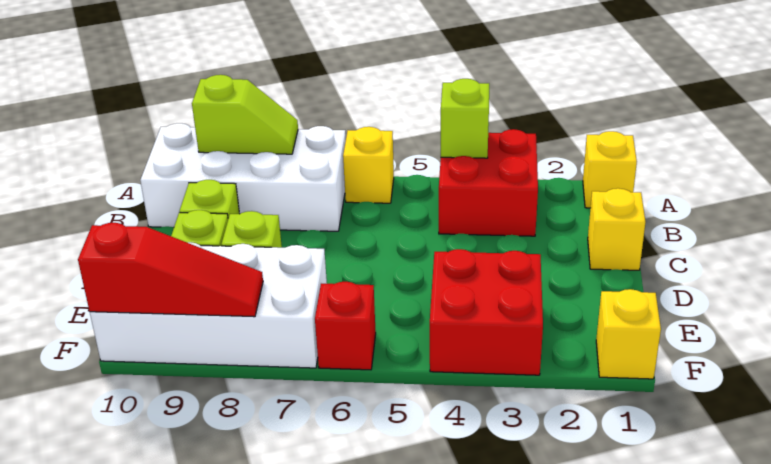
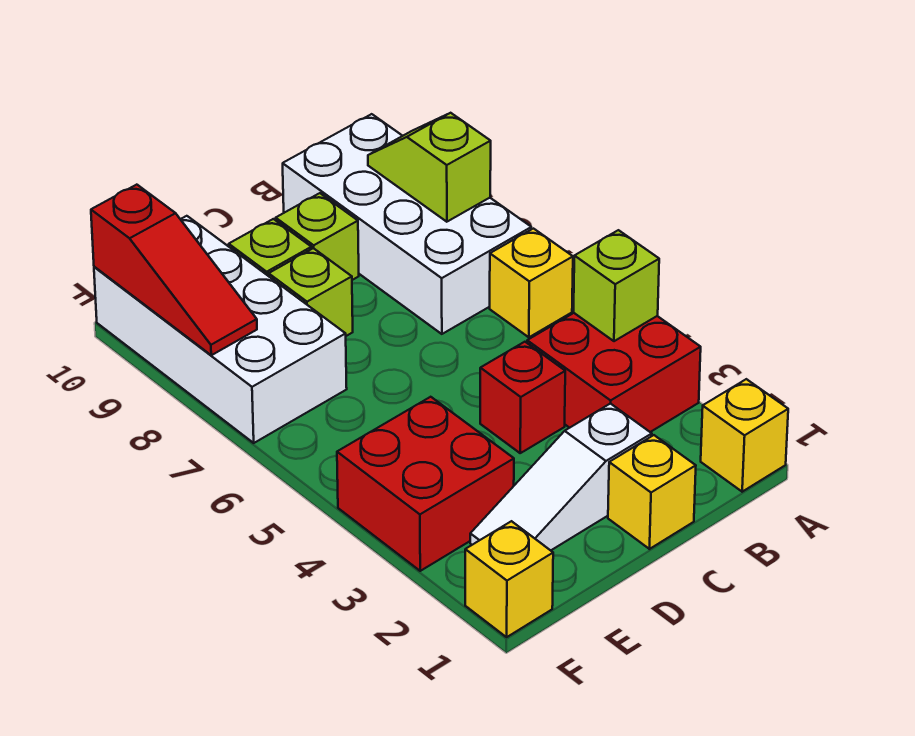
lime slope A8:A9 level 2 top 9 -> lime slope A8:A9 level 2 top 8
none -> white slope C2:E2 level 1 top C
red brick F6 level 1 -> red brick C4 level 1

